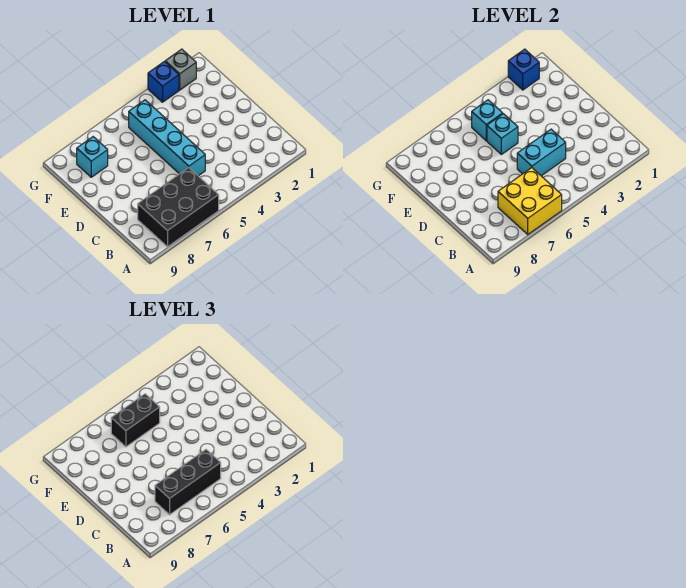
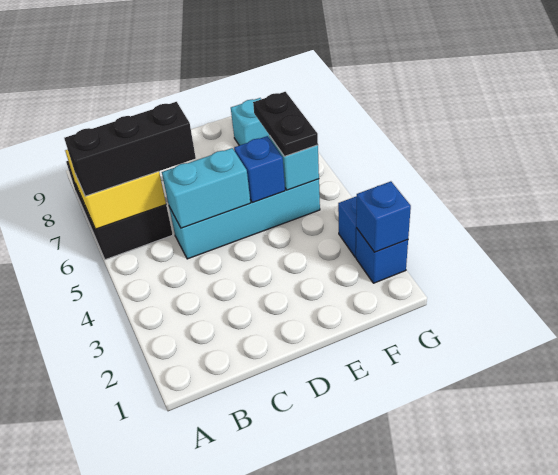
black brick B5:B7 level 3 -> black brick A6:C6 level 3
cyan brick C4:C5 level 2 -> cyan brick C5:D5 level 2
cyan brick E5 level 2 -> blue brick E5 level 2
black brick F5:F6 level 3 -> black plate F5:F6 level 3
grey brick G2 level 1 -> blue brick G2 level 1

